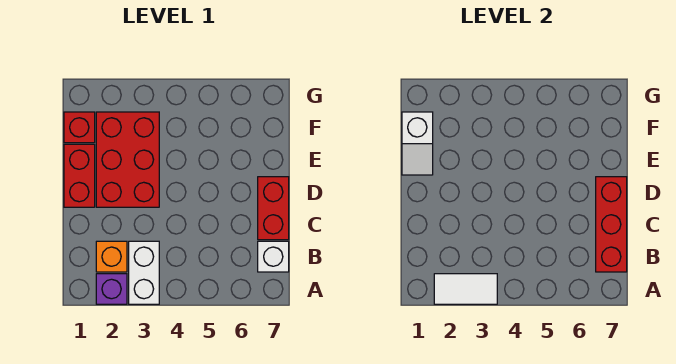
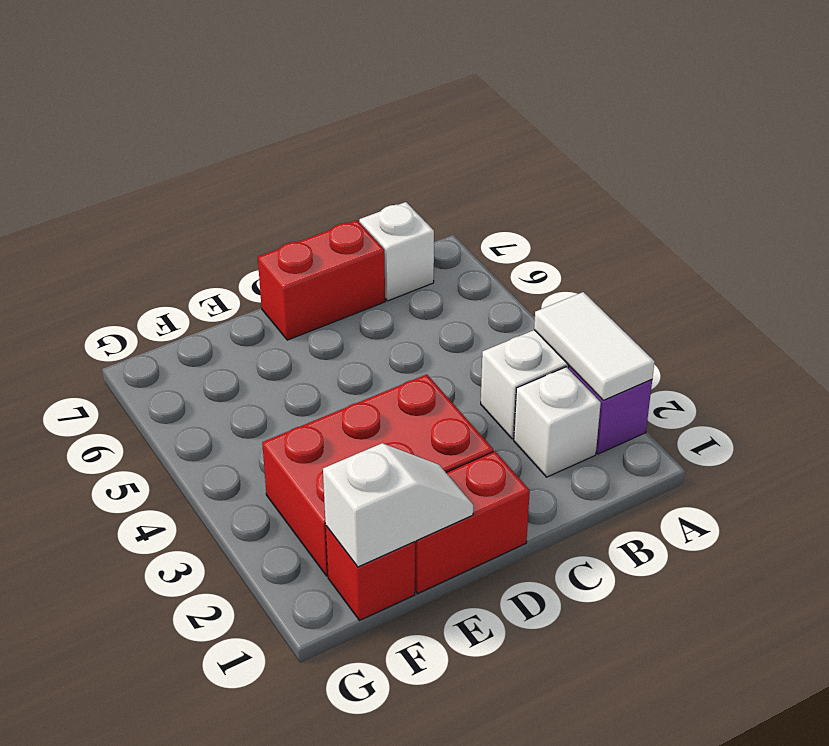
orange brick B2 level 1 -> white brick B2 level 1
red brick B7:D7 level 2 -> none

